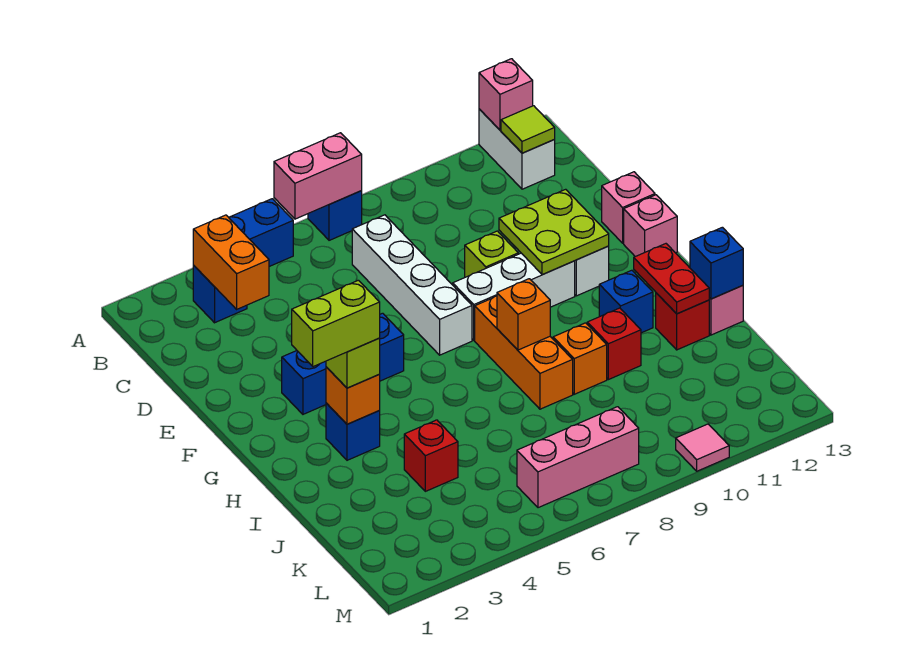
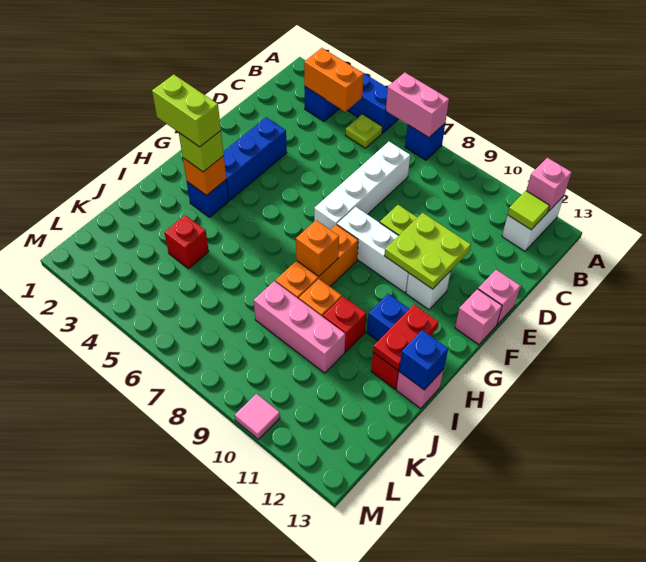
orange brick B3:C3 level 2 -> orange brick B3:B4 level 2
none -> lime plate B5 level 1
blue brick F3:F5 level 1 -> blue brick E3:G3 level 1
pink brick L6:L8 level 1 -> pink brick J8:J10 level 1

